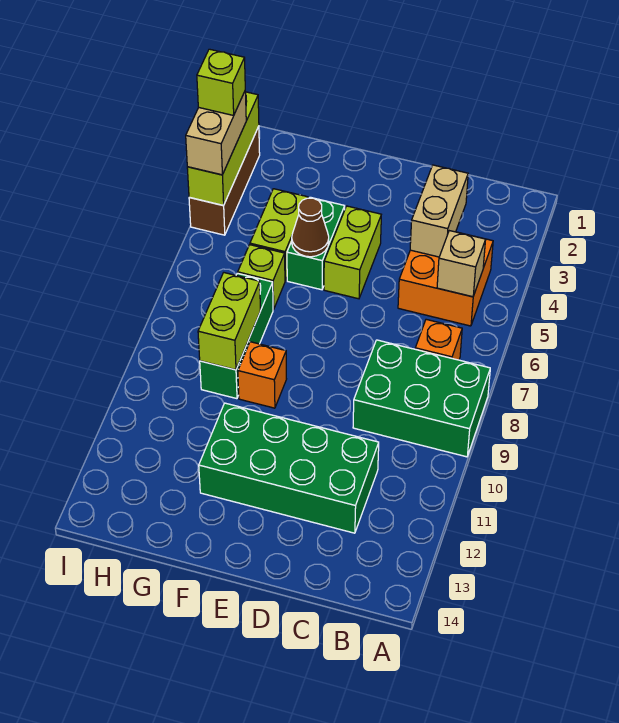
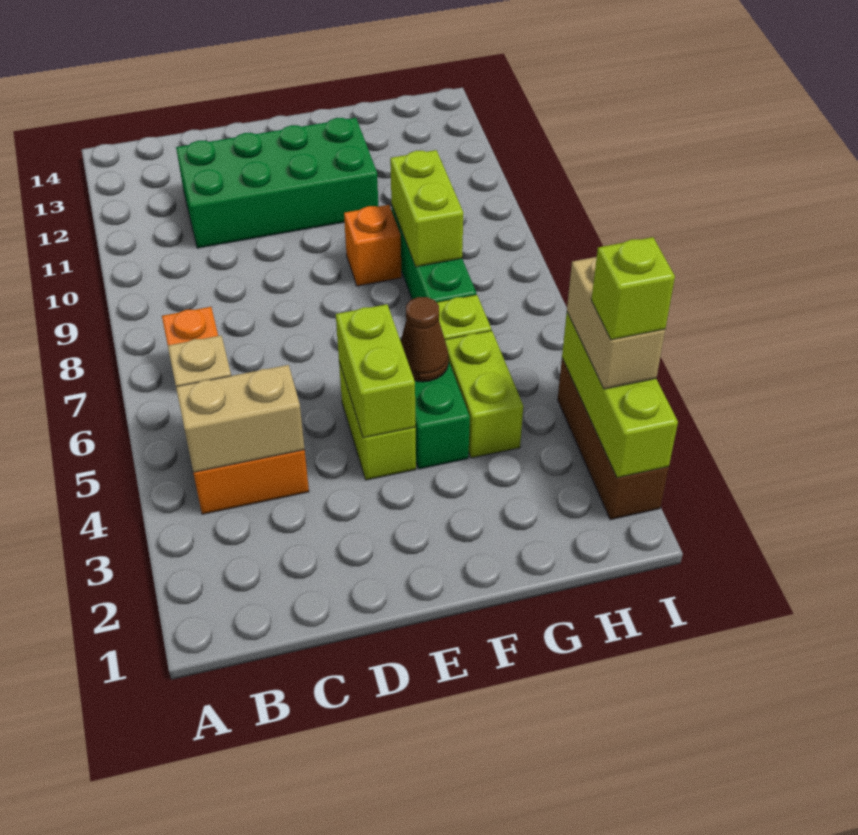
green brick A8:C9 level 1 -> none
tan brick C3:C4 level 2 -> tan brick B4:C4 level 2
none -> lime brick E4:E5 level 2

